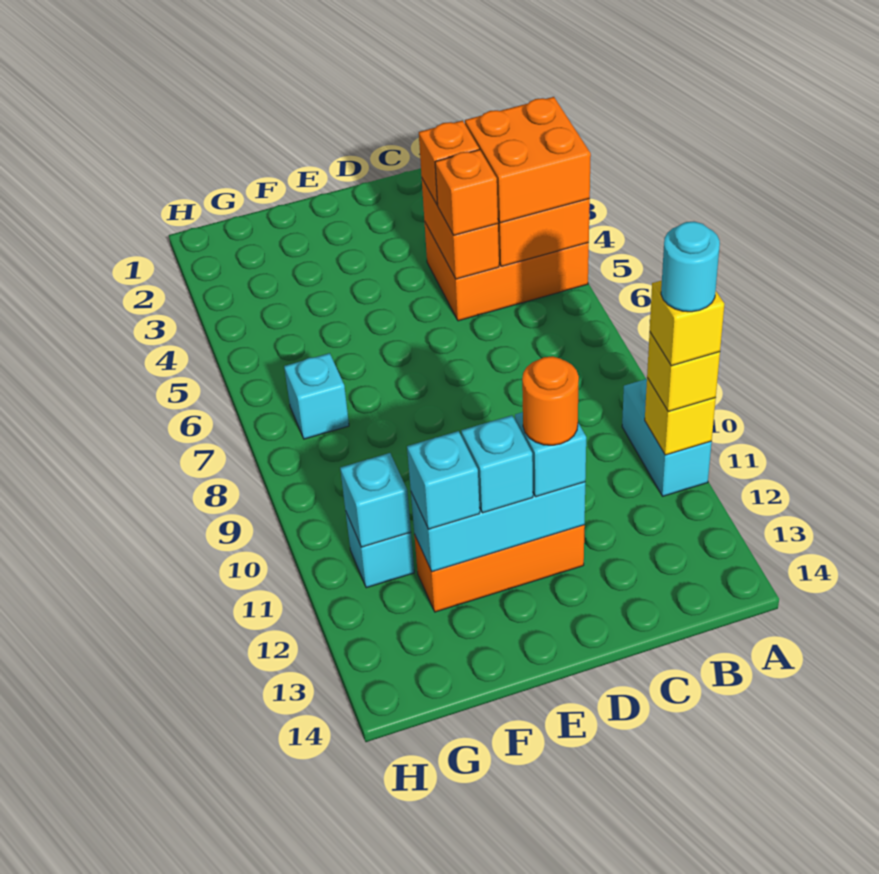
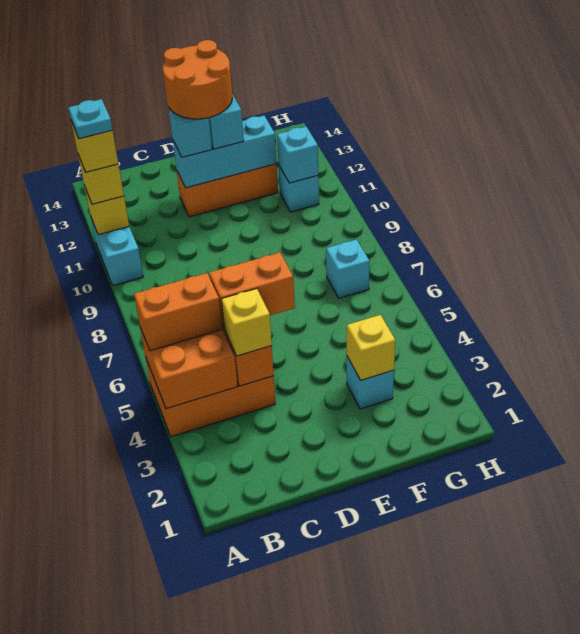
orange brick A4:B5 level 3 -> orange brick A5:B5 level 3
cyan round brick A11 level 5 -> cyan plate A11 level 5
orange brick C4 level 3 -> yellow brick C4 level 3
orange brick C5 level 3 -> orange brick C5:D5 level 3
orange round brick D12 level 4 -> orange round brick D12:E13 level 4
none -> yellow brick F3 level 2
cyan brick F12 level 3 -> cyan brick F3 level 1

